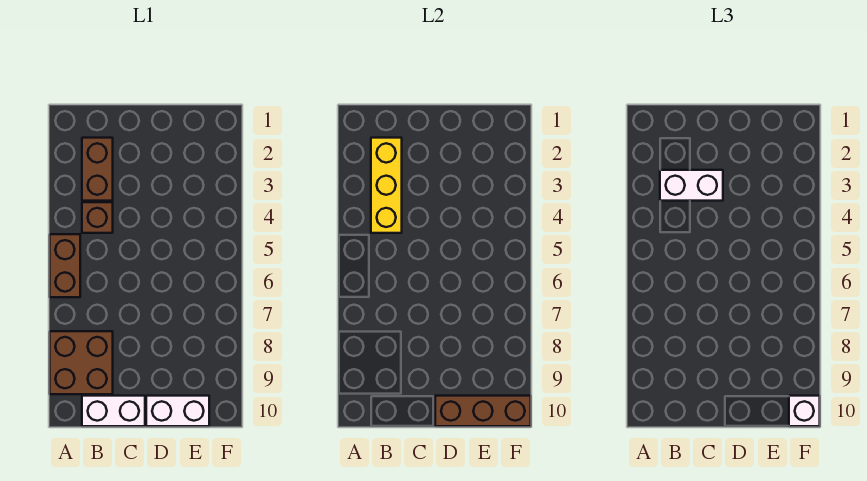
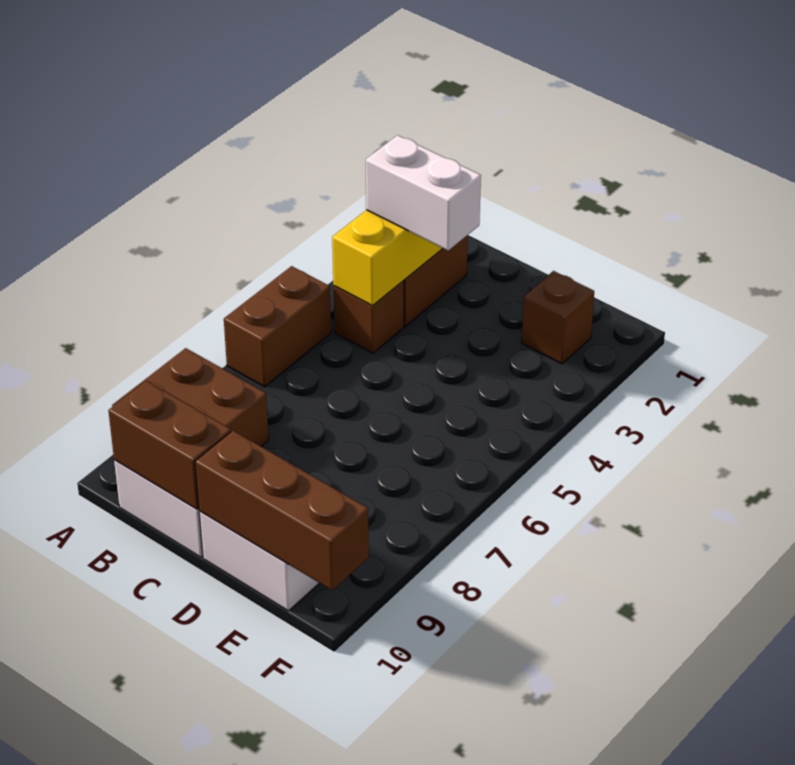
none -> brown brick B10:C10 level 2
none -> brown brick E2 level 1
white brick F10 level 3 -> none

